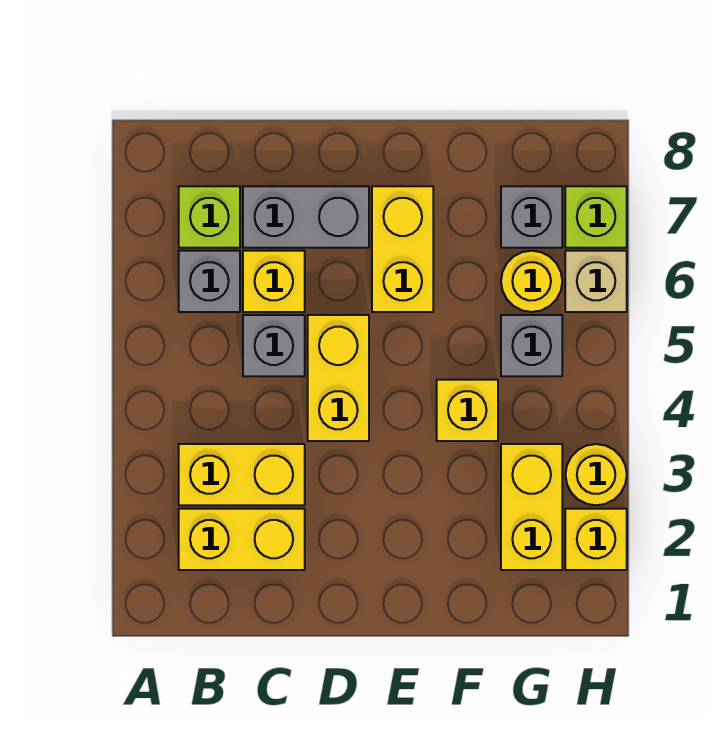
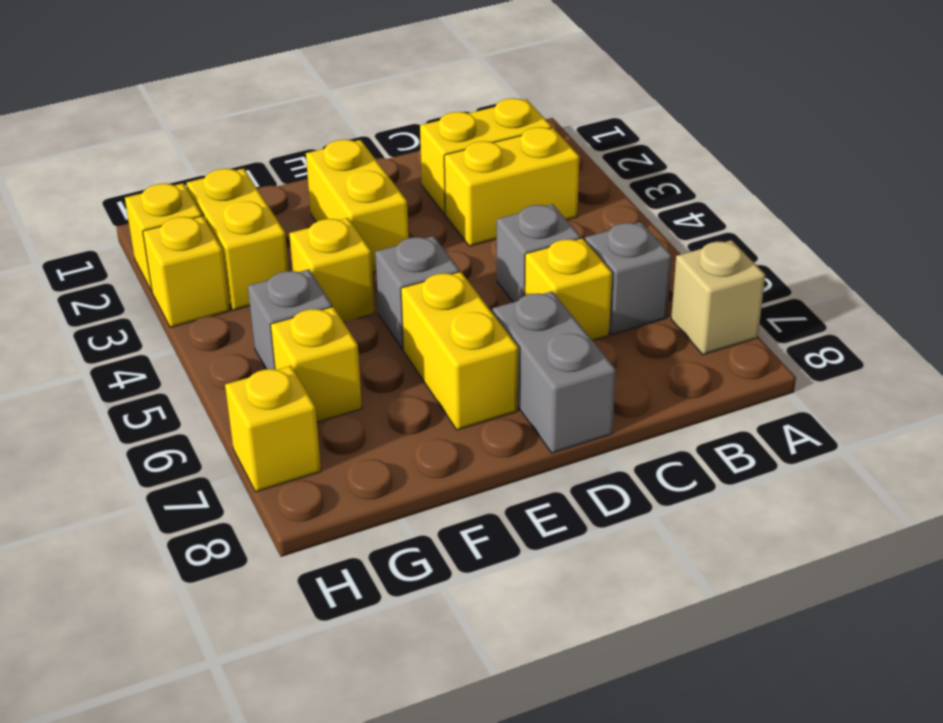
lime brick B7 level 1 -> none
grey brick C7:D7 level 1 -> grey brick D7:D8 level 1
yellow brick D4:D5 level 1 -> yellow brick E2:E3 level 1
yellow round brick G6 level 1 -> yellow brick G6 level 1
grey brick G7 level 1 -> grey brick E5 level 1
yellow round brick H3 level 1 -> yellow brick H3 level 1
tan brick H6 level 1 -> tan brick A7 level 1
lime brick H7 level 1 -> yellow brick H7 level 1

